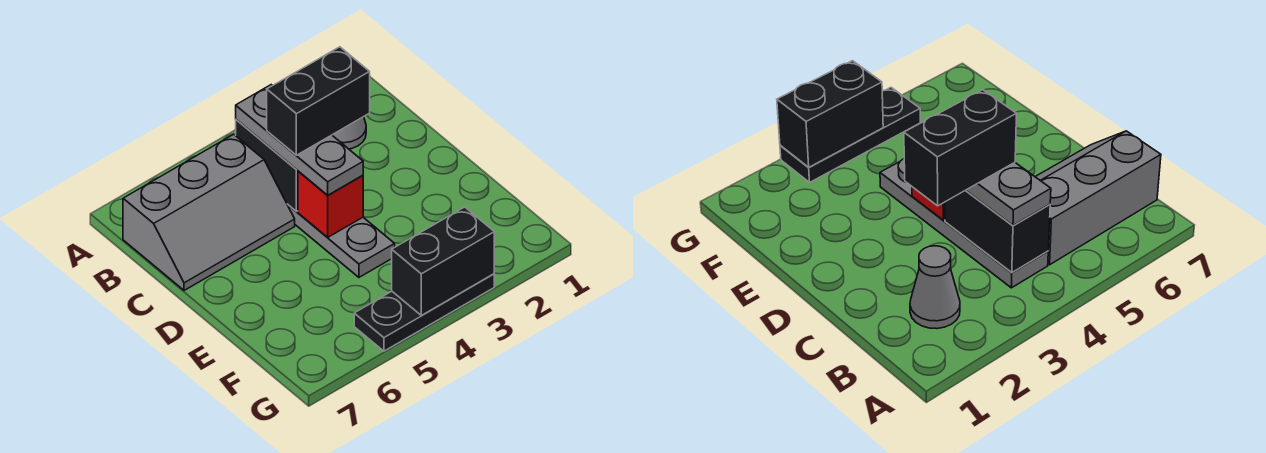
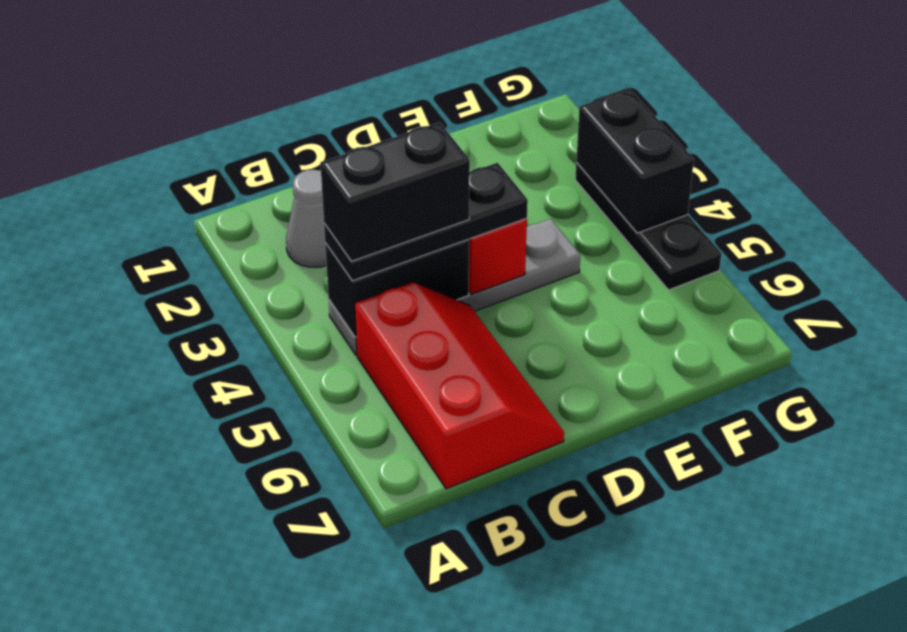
grey plate B4:D4 level 3 -> black plate B4:D4 level 3
grey slope B5:C7 level 1 top B -> red slope B5:C7 level 1 top B
black brick C3:C4 level 4 -> black brick B4:C4 level 4

